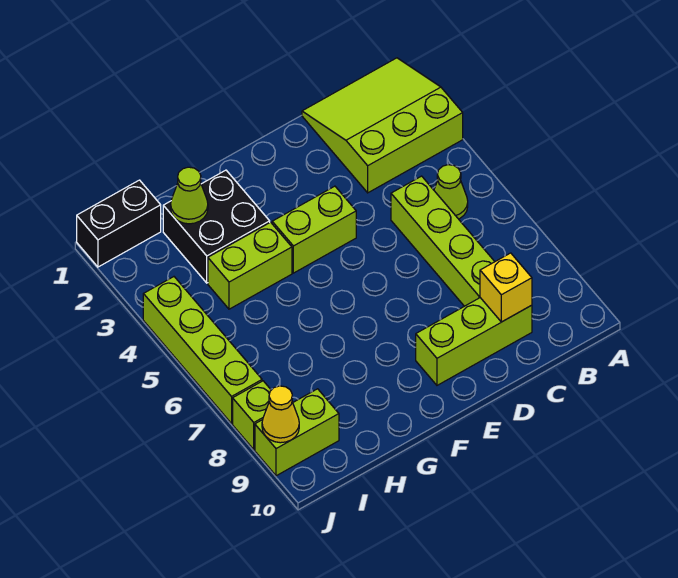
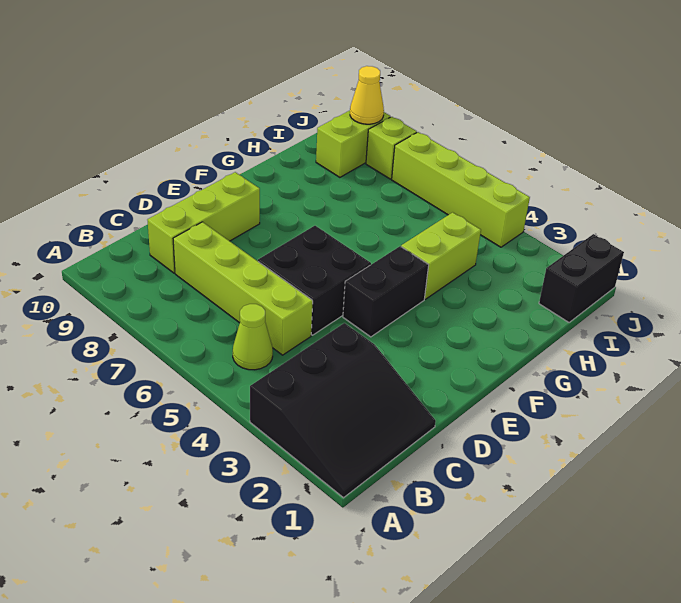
lime slope A1:C3 level 1 top 3 -> black slope A1:C3 level 1 top 3
yellow brick C9 level 2 -> none
lime brick E4:F4 level 1 -> black brick E4:F4 level 1
black brick G2:H3 level 1 -> black brick D5:E6 level 1
lime cone H2 level 2 -> none

